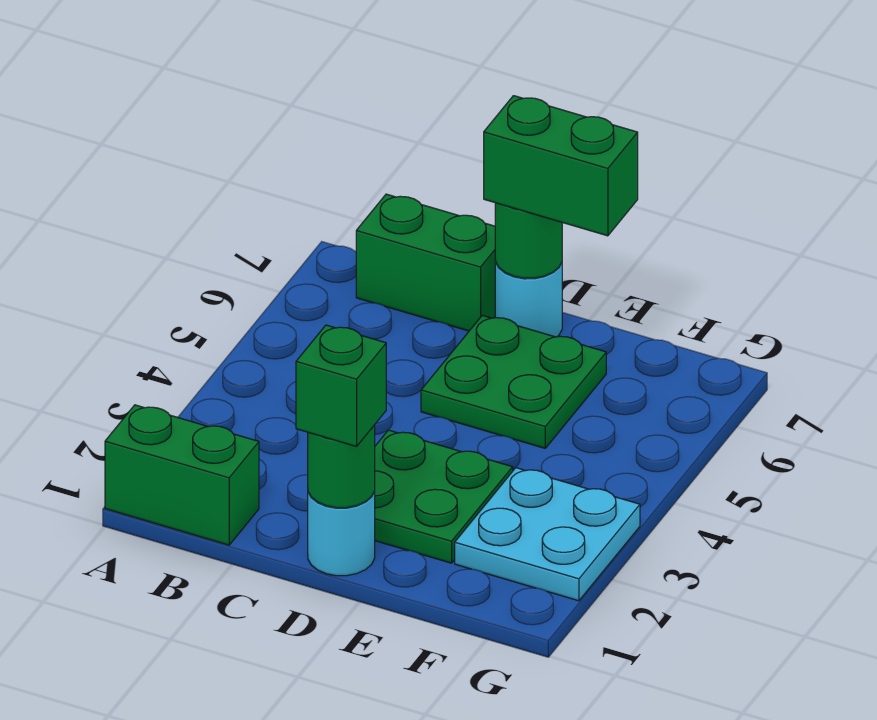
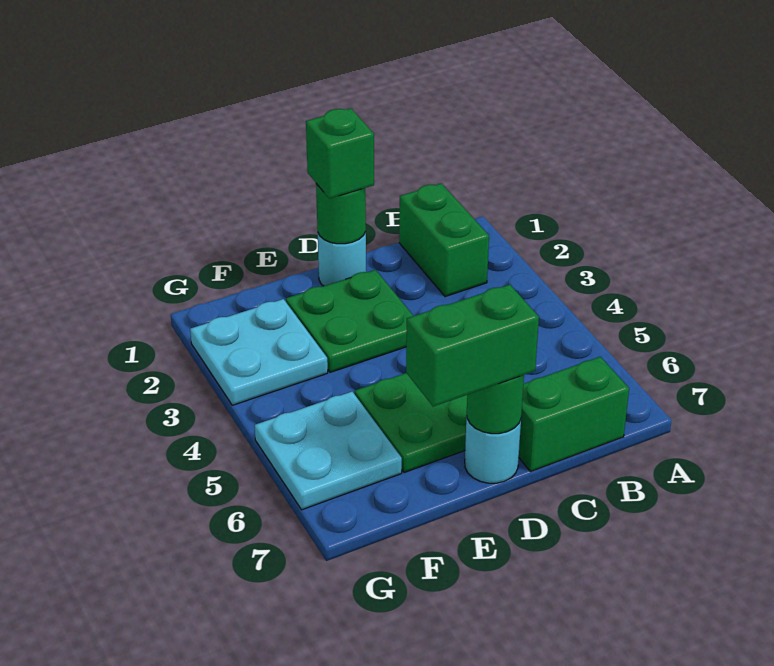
green brick A1:B1 level 1 -> green brick B1:B2 level 1
none -> cyan plate F5:G6 level 1

